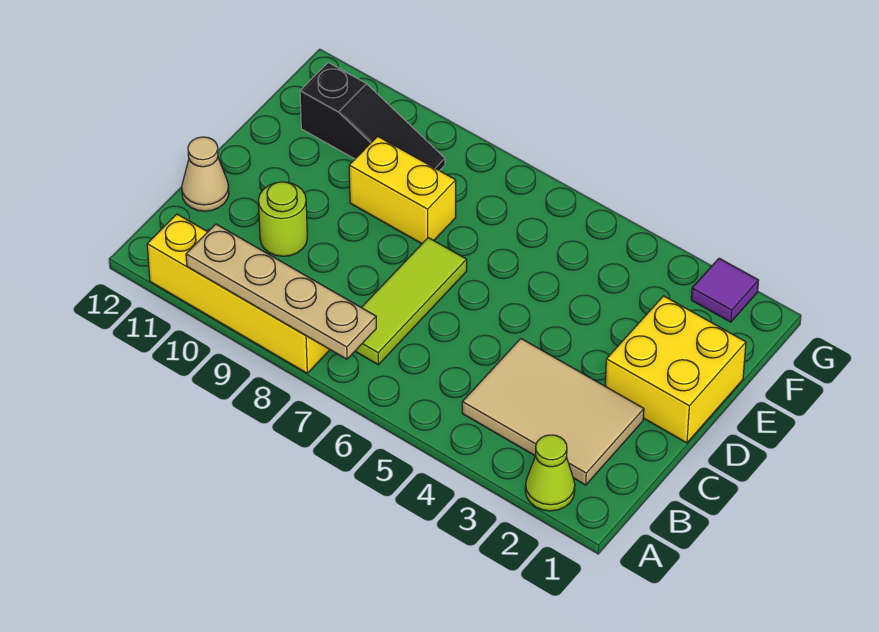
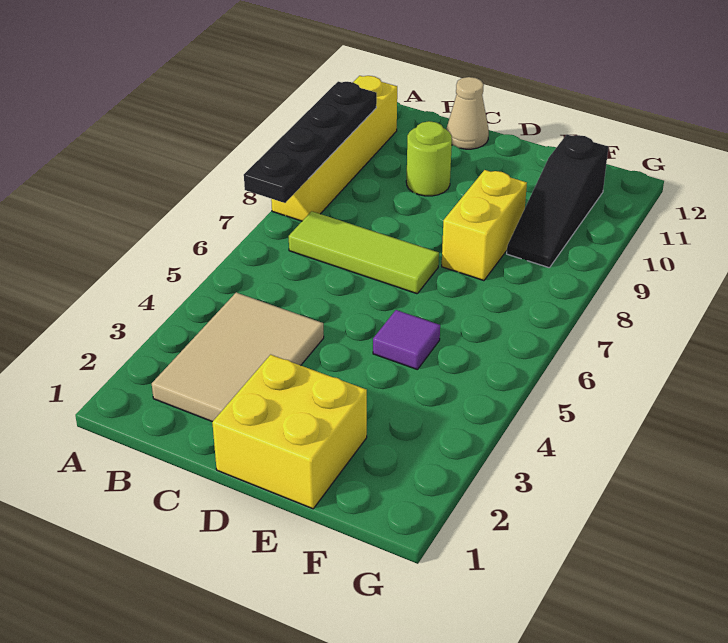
lime cone A2 level 1 -> none
tan plate A7:A10 level 2 -> black plate A7:A10 level 2
purple tile G2 level 1 -> purple tile E5 level 1

